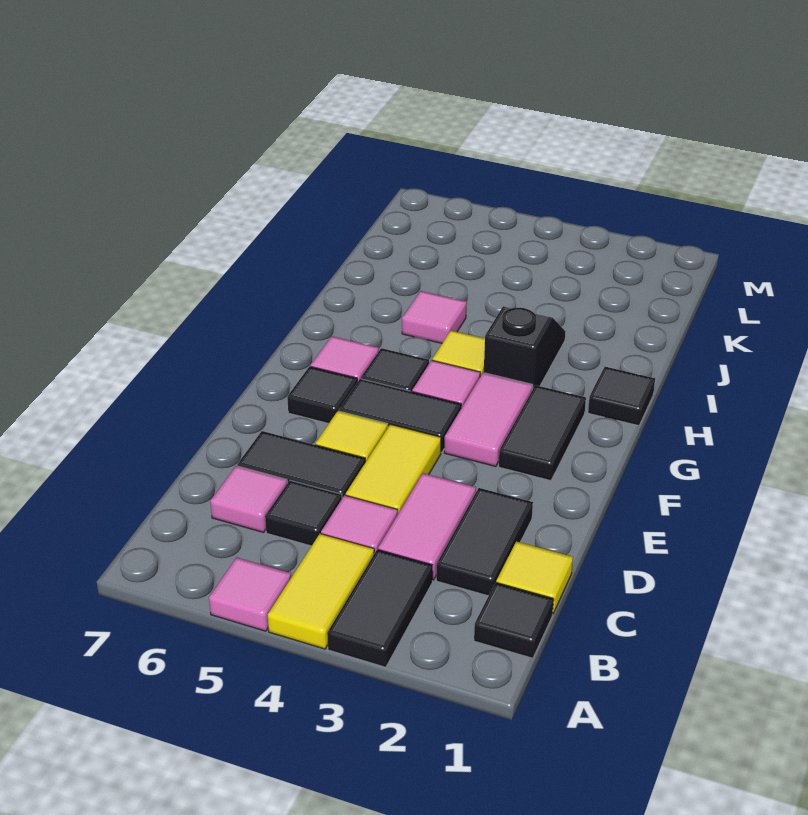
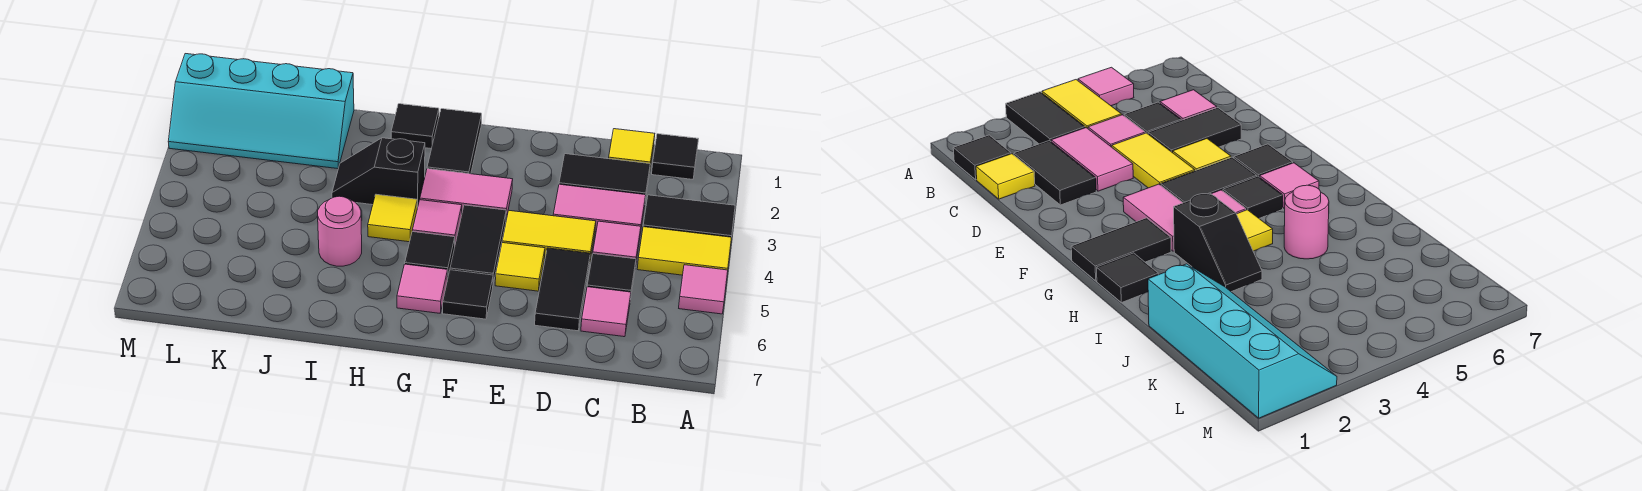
black tile F2:G2 level 1 -> black tile G1:G2 level 1
pink tile I5 level 1 -> pink round brick I5 level 1
none -> cyan slope J1:M2 level 1 top 1

